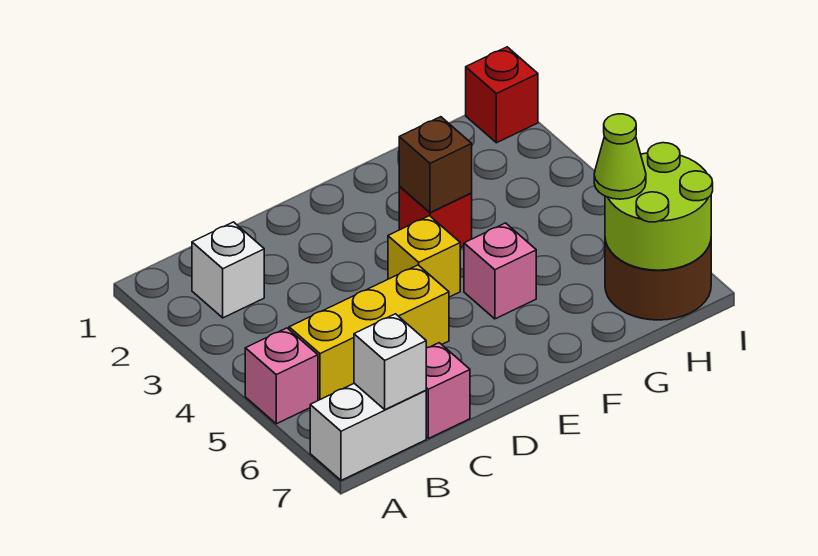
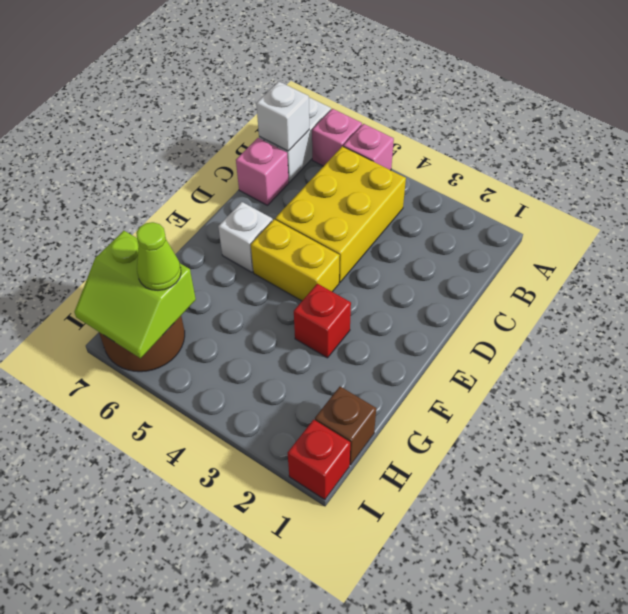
white brick B2 level 1 -> white brick E6 level 1
yellow brick B5:D5 level 1 -> yellow brick B4:D5 level 1
yellow brick E4 level 1 -> yellow brick E4:E5 level 1
brown brick F3 level 2 -> brown brick H1 level 1
pink brick F5 level 1 -> pink brick A6 level 1
lime round brick H6:I7 level 2 -> lime slope H6:I7 level 2 top H

